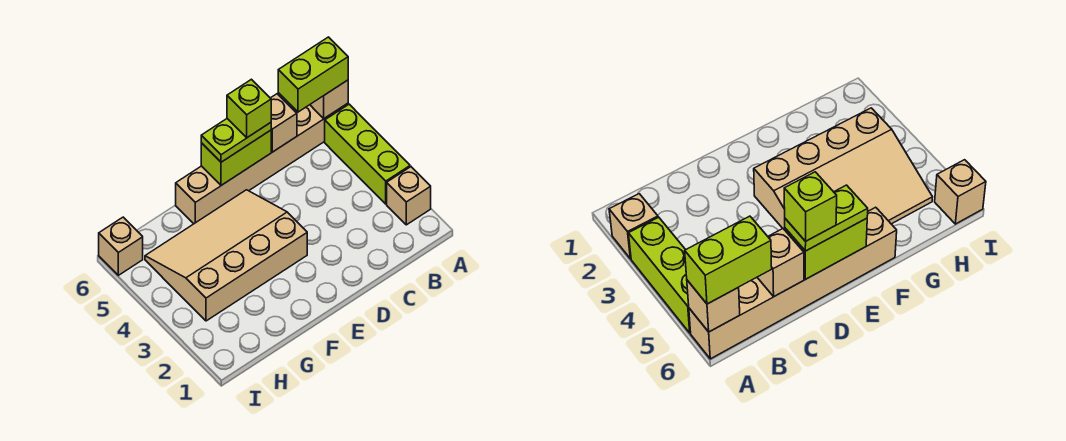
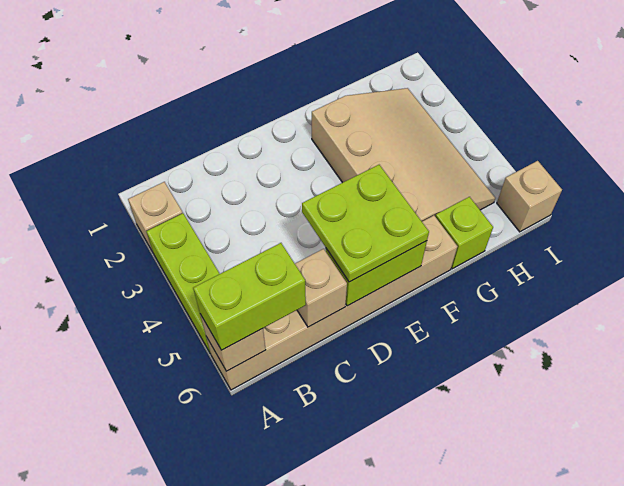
lime plate D6:E6 level 3 -> lime plate D5:E6 level 3
lime brick D6 level 4 -> lime brick G6 level 1
tan slope E3:H5 level 1 top 3 -> tan slope F2:H5 level 1 top F

